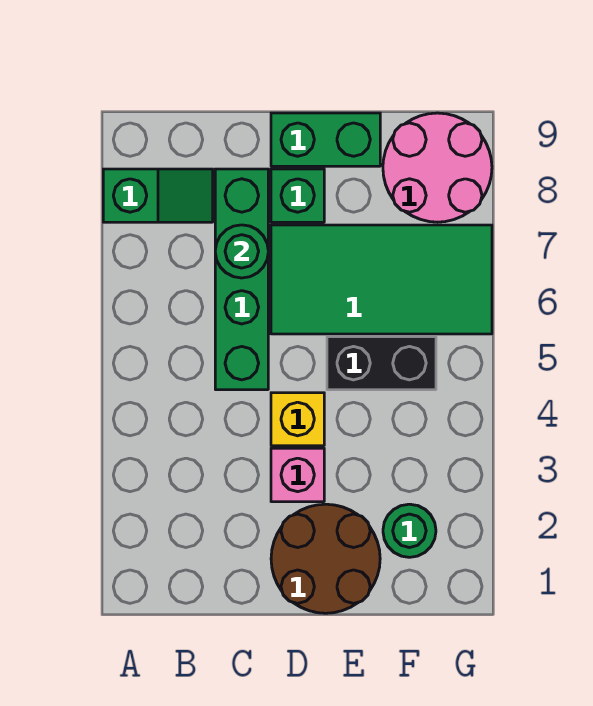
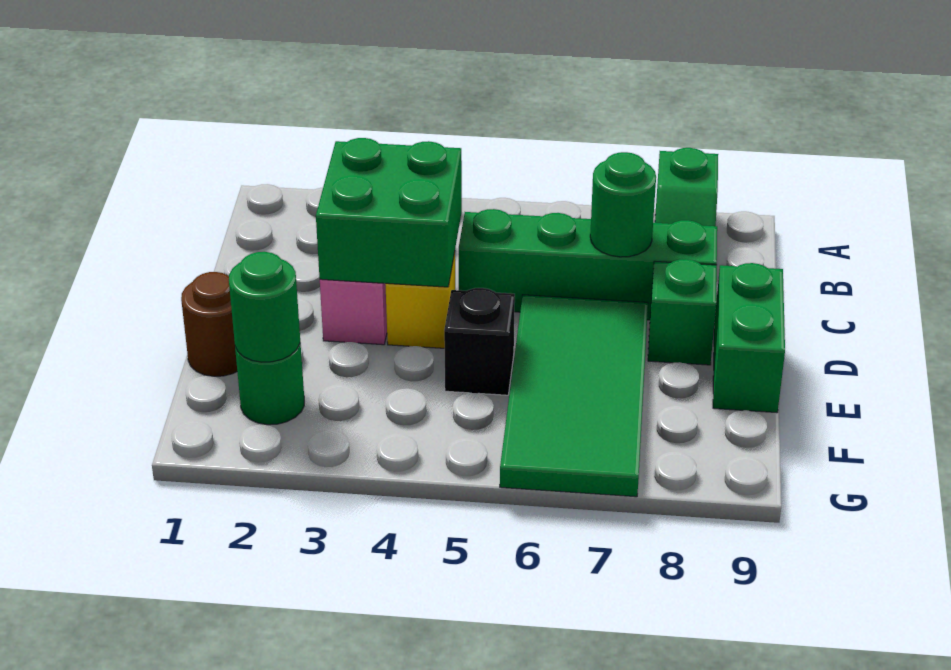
none -> green brick C3:D4 level 2
brown round brick D1:E2 level 1 -> brown round brick E1 level 1
black brick E5:F5 level 1 -> black brick E5 level 1
none -> green round brick F2 level 2
pink round brick F8:G9 level 1 -> none

